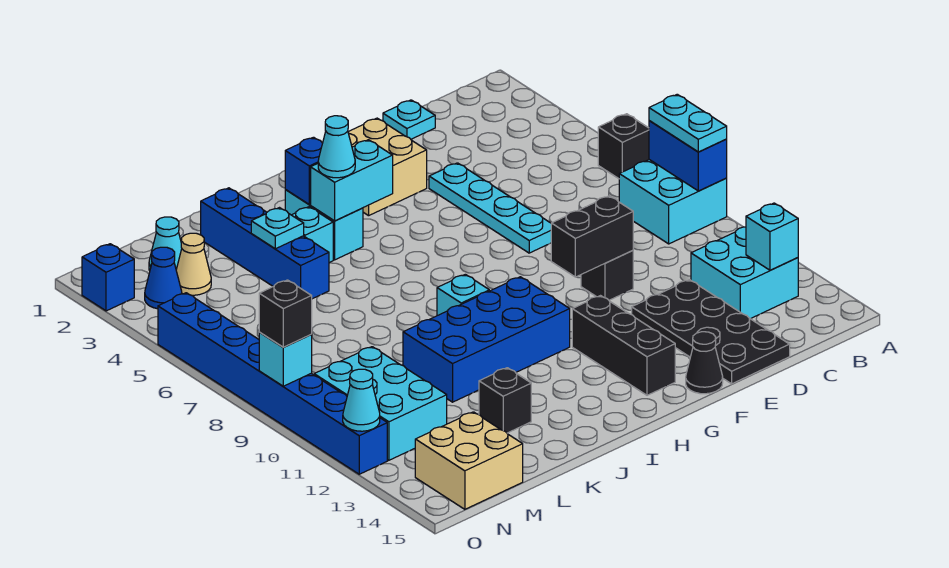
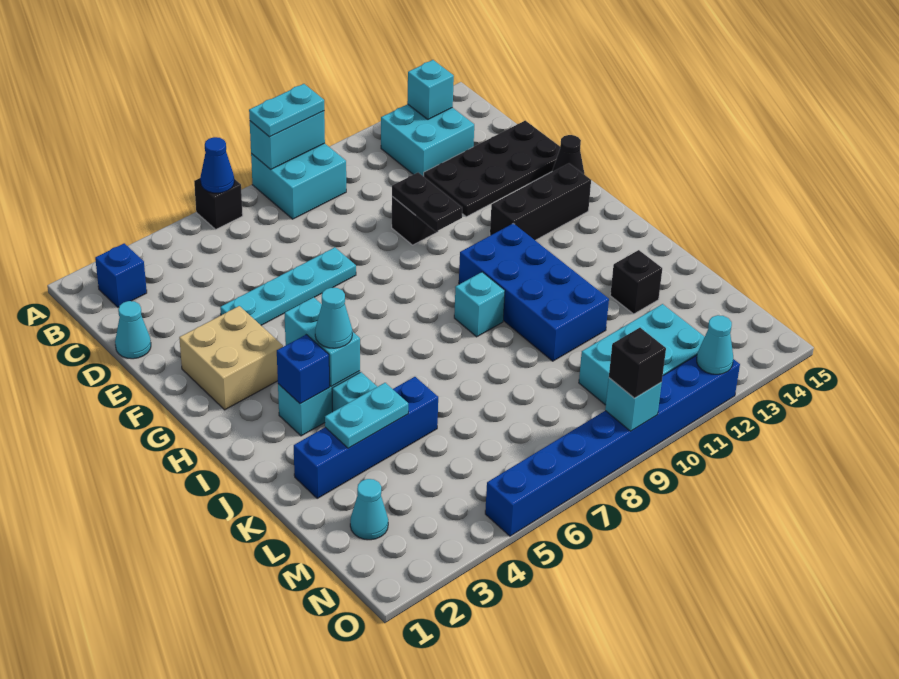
blue brick A8:A9 level 2 -> cyan brick A8:A9 level 2
cyan plate D1 level 1 -> cyan cone D1 level 1
black brick E10:F10 level 2 -> black plate E10:F10 level 2
cyan plate K4 level 2 -> cyan plate K3:K4 level 2
tan cone M3 level 1 -> none
tan brick M14:N15 level 1 -> none
blue cone N3 level 1 -> blue cone A6 level 2
blue brick O2 level 1 -> blue brick B2 level 1

